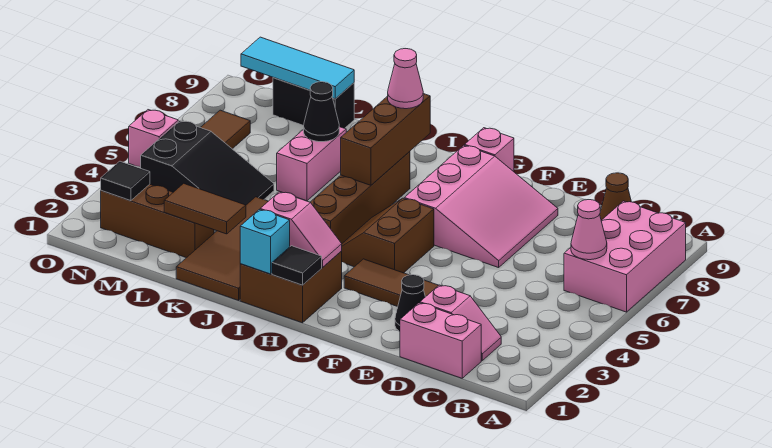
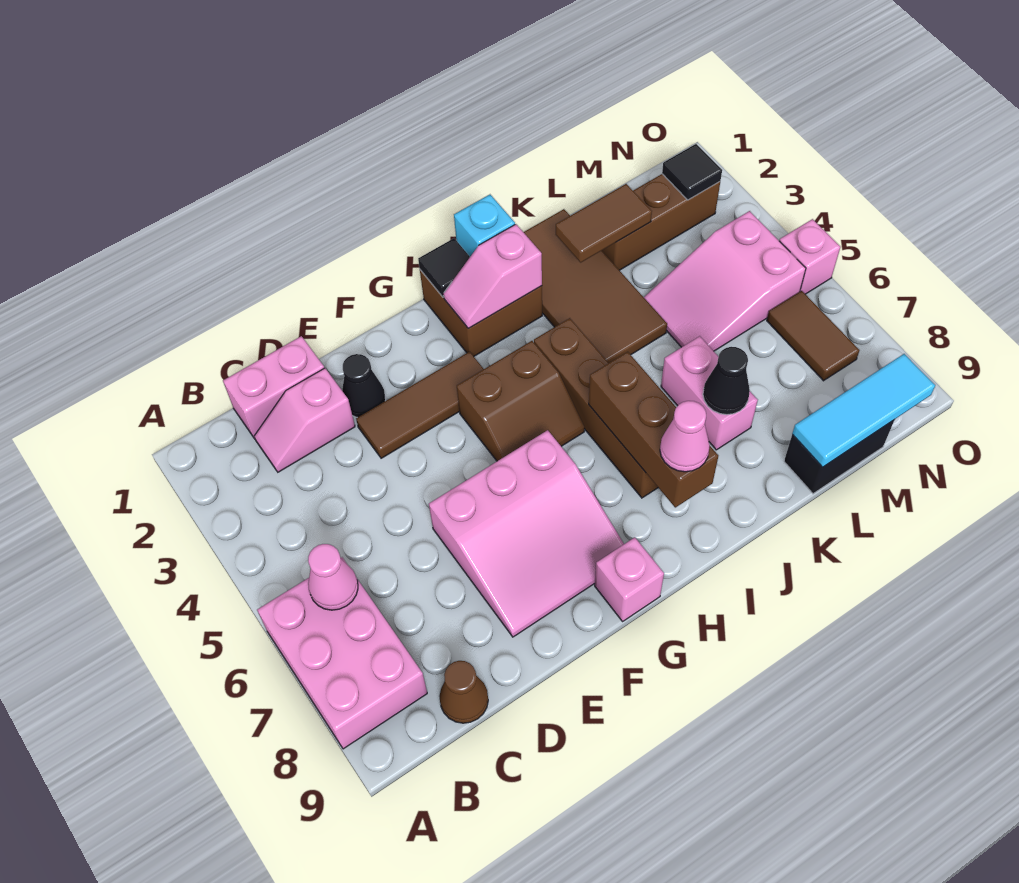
pink slope E6:G8 level 1 top G -> pink slope E6:G8 level 1 top 6
brown slope G4:H5 level 1 top G -> brown slope G4:H5 level 1 top 4
black slope L4:N5 level 1 top N -> pink slope L4:N5 level 1 top N

